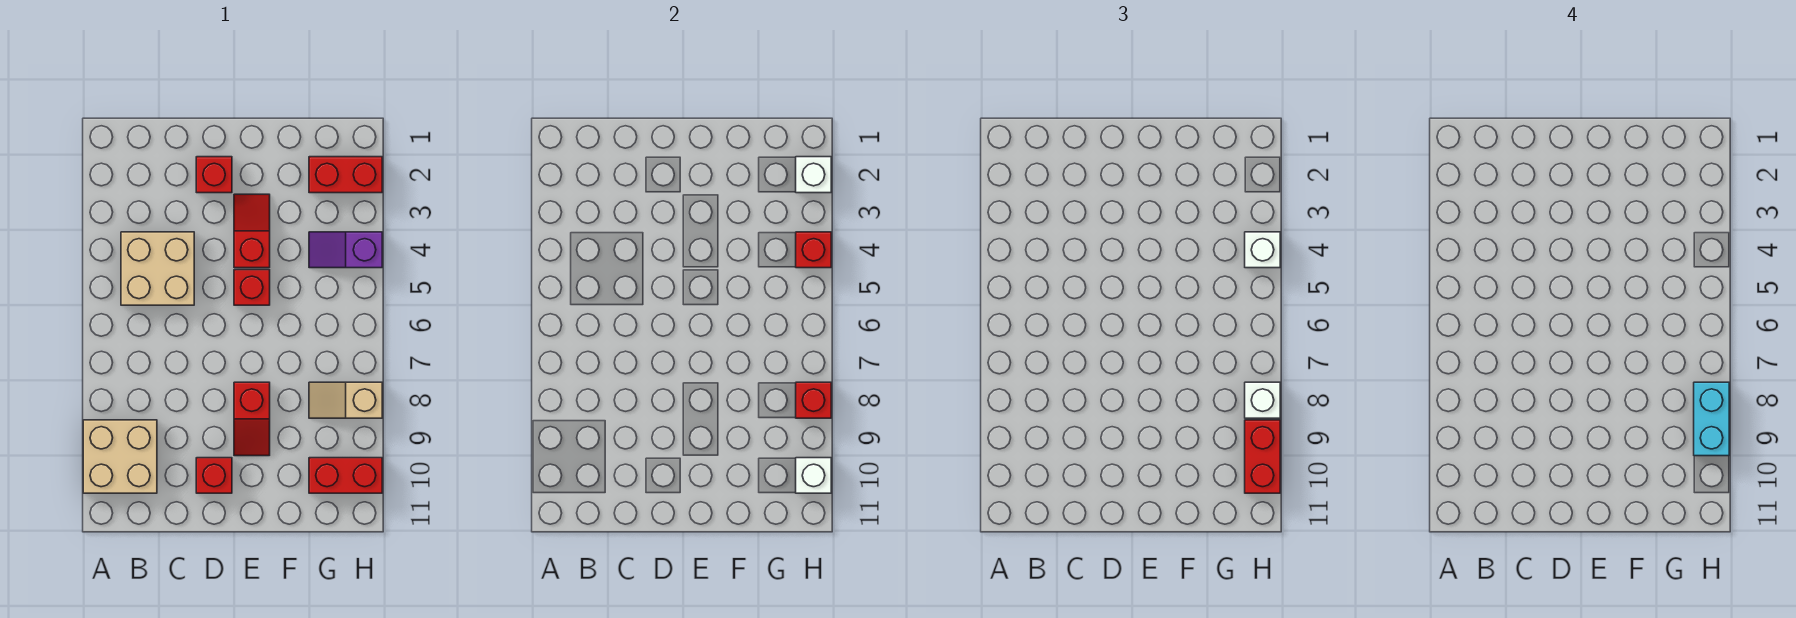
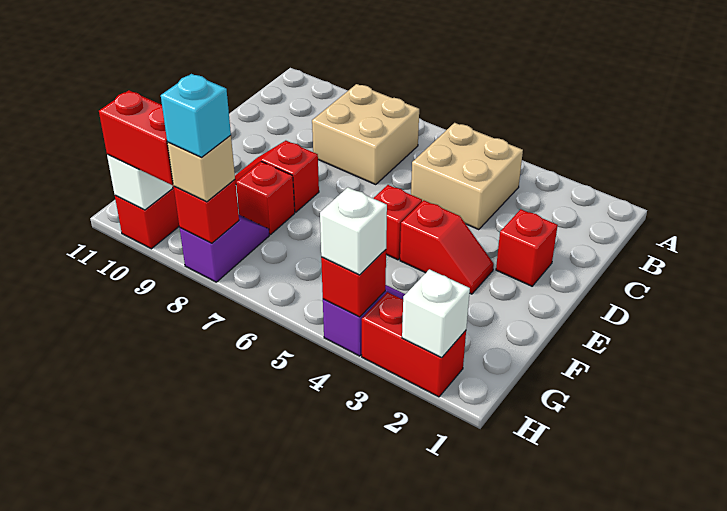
tan brick A9:B10 level 1 -> tan brick B7:C8 level 1
red brick D10 level 1 -> red brick F8 level 1
red brick G2:H2 level 1 -> red brick H2:H3 level 1
tan slope G8:H8 level 1 top H -> purple slope G8:H8 level 1 top H
white brick H8 level 3 -> tan brick H8 level 3
cyan brick H8:H9 level 4 -> cyan brick H8 level 4

